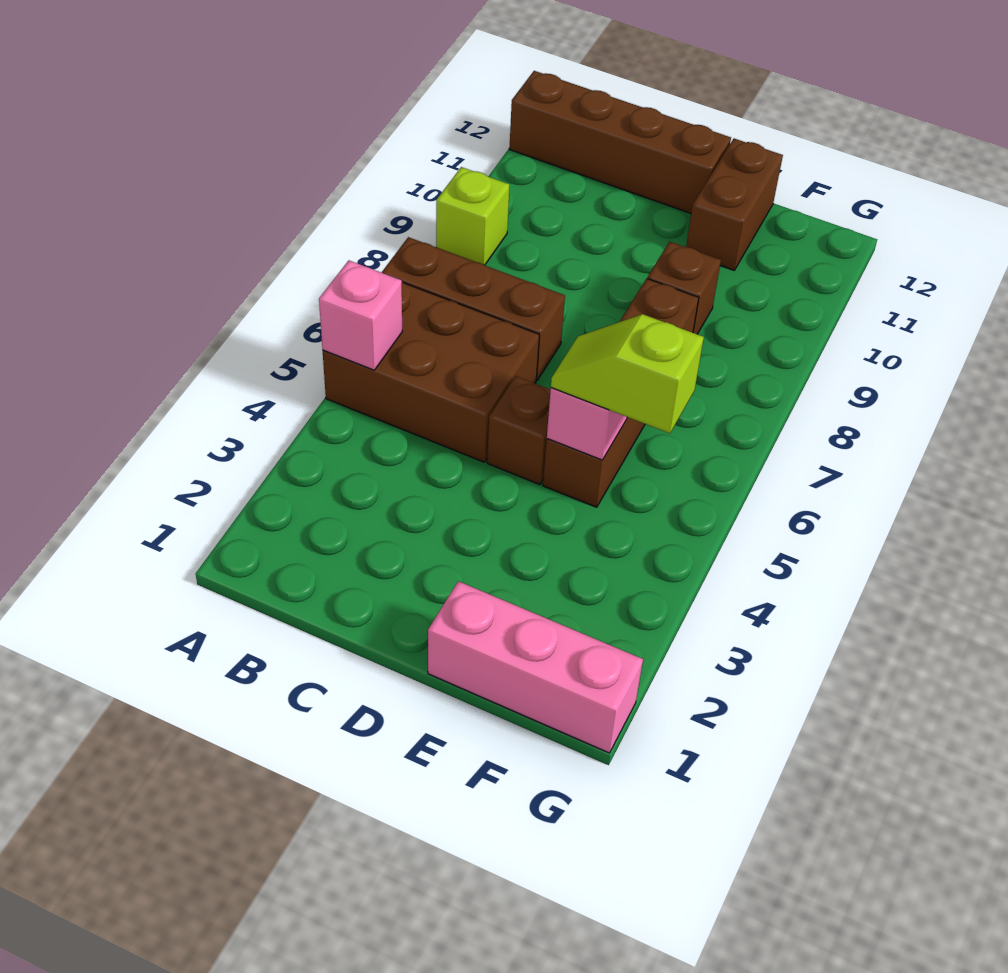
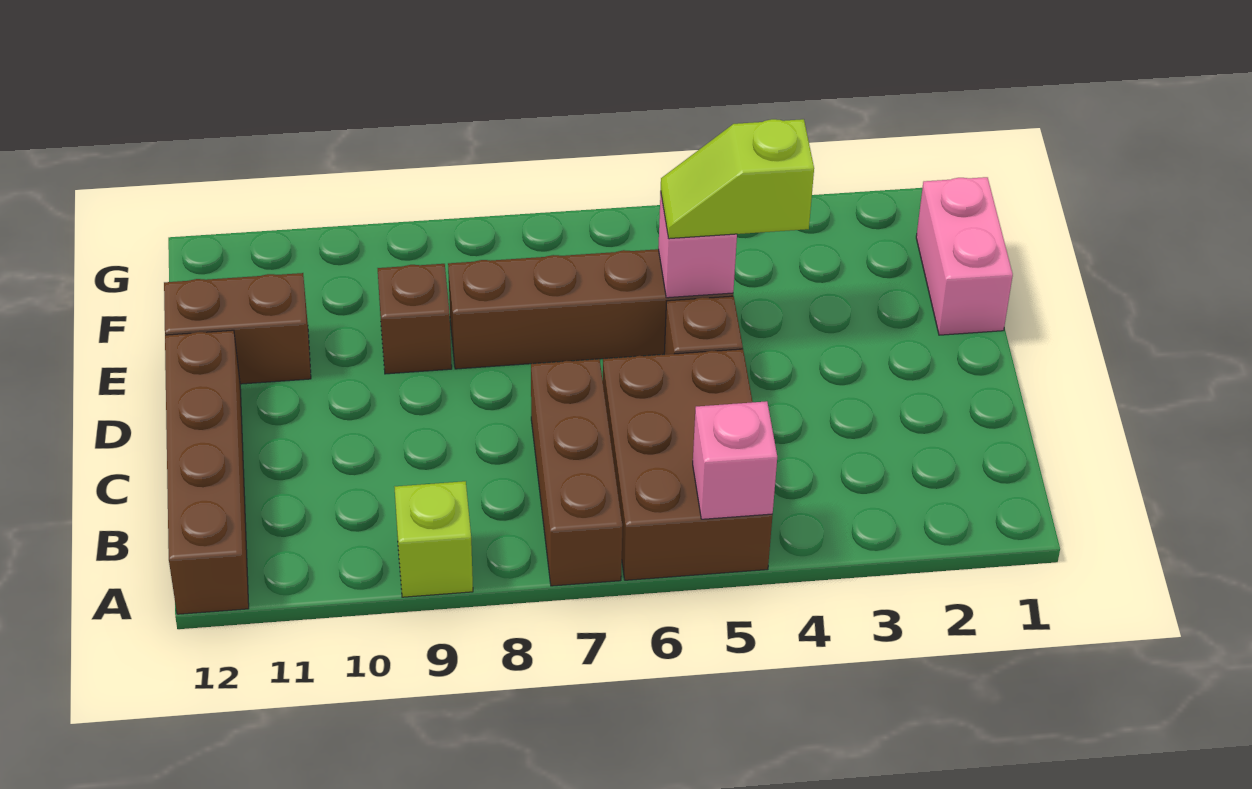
pink brick E1:G1 level 1 -> pink brick E1:F1 level 1
lime slope E5:F5 level 3 top F -> lime slope E4:E5 level 3 top 4

